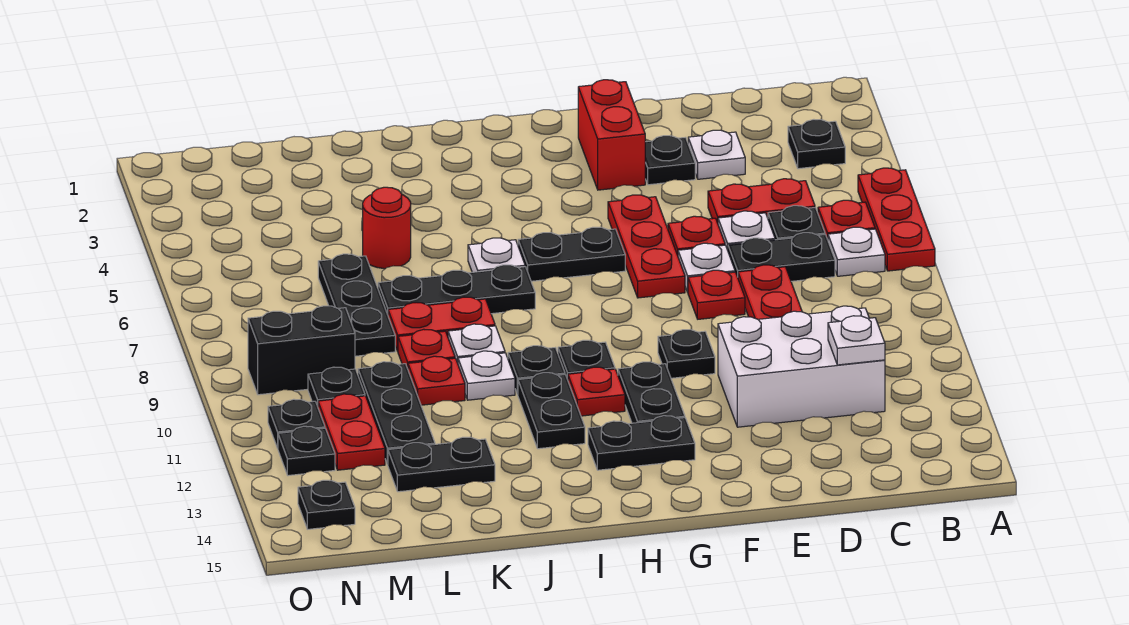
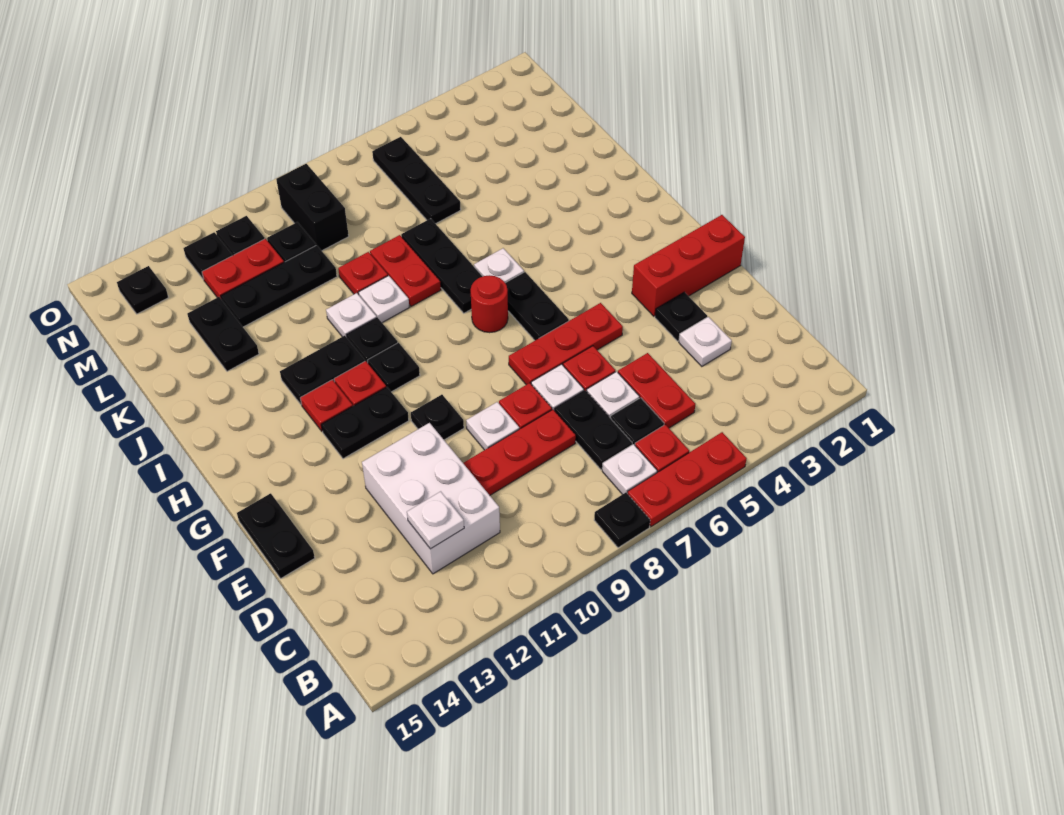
black plate B3 level 1 -> black plate A8 level 1
none -> white plate E9 level 1
red brick F2:F3 level 1 -> red brick F1:F3 level 1
black plate G13:H13 level 1 -> black plate E15:F15 level 1
red round brick K5 level 1 -> red round brick H7 level 1
red plate K10 level 1 -> red plate H12 level 1
black plate L6:L8 level 1 -> black plate L6:N6 level 1

